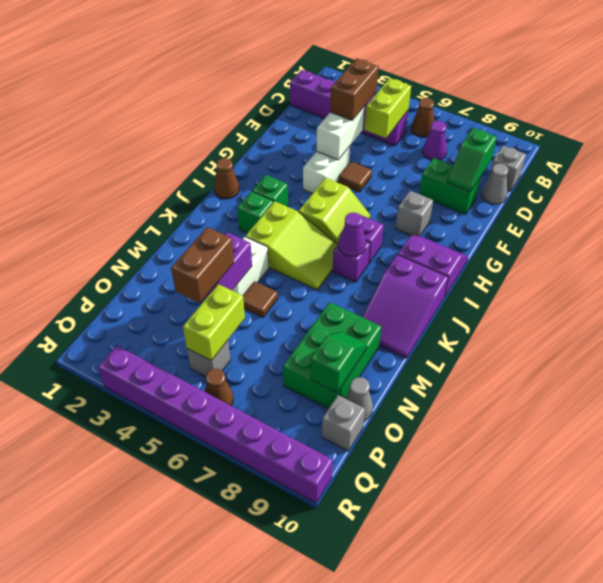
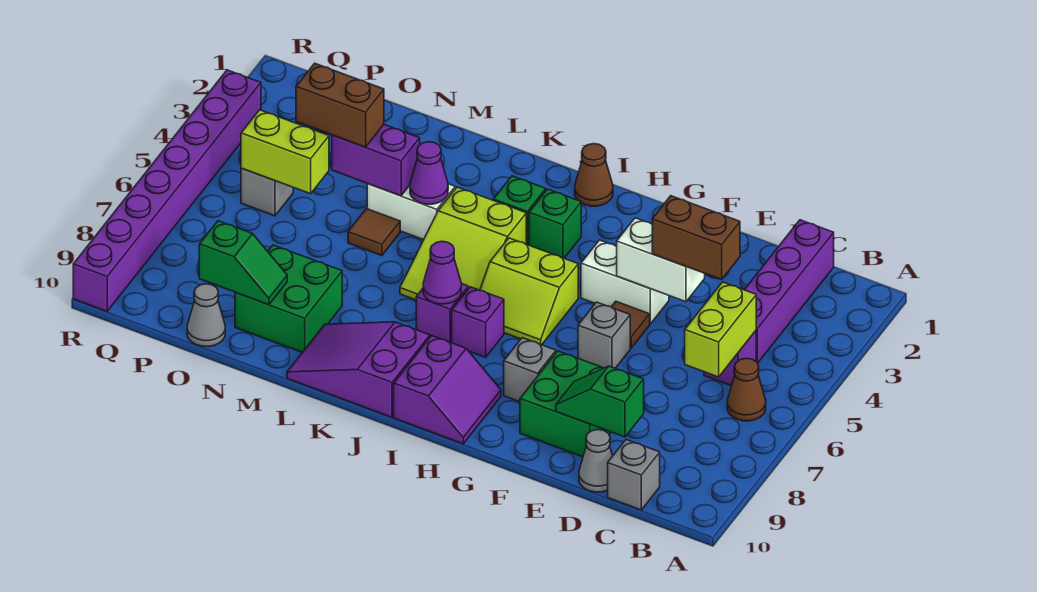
lime brick C5:D5 level 2 -> lime brick C5:C6 level 2
purple cone C7 level 1 -> purple cone L4 level 2
green brick E8:E9 level 1 -> green brick E8:F9 level 1
green brick M8:O9 level 1 -> green brick M8:N9 level 1
grey brick P10 level 1 -> grey brick F6 level 1
brown cone Q6 level 1 -> none

